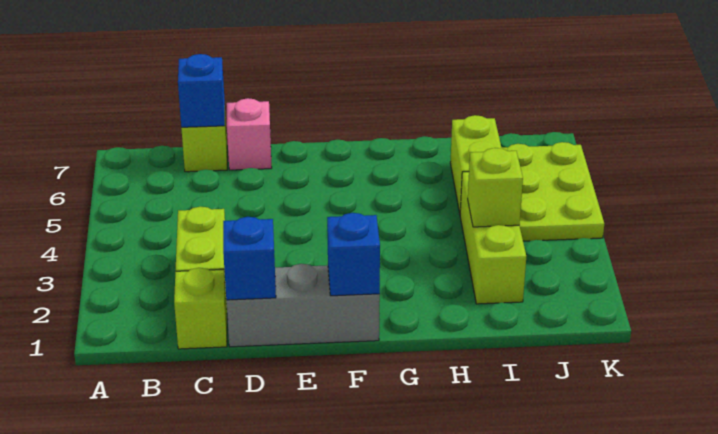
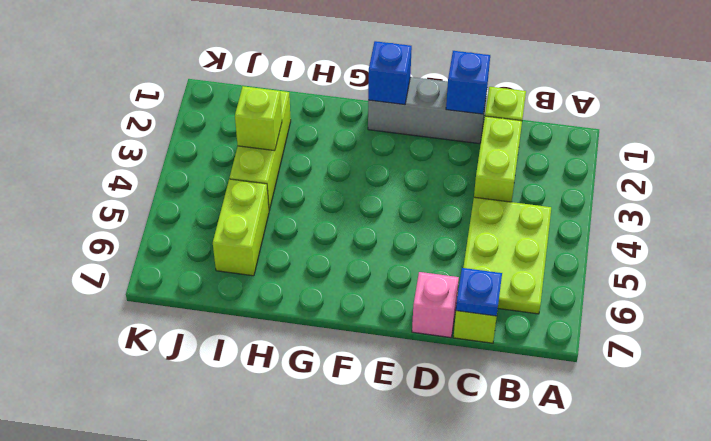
blue brick C7 level 2 -> blue plate C7 level 2
lime plate J4:K6 level 1 -> lime plate B4:C6 level 1

